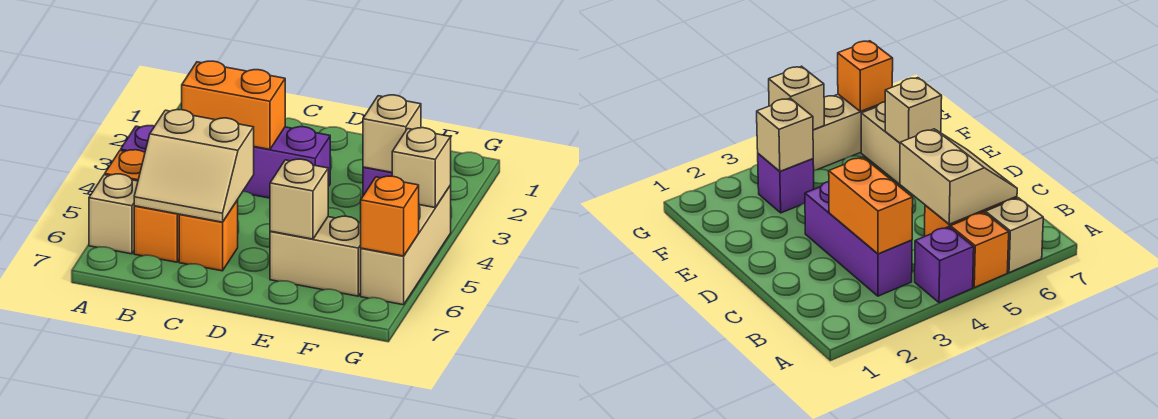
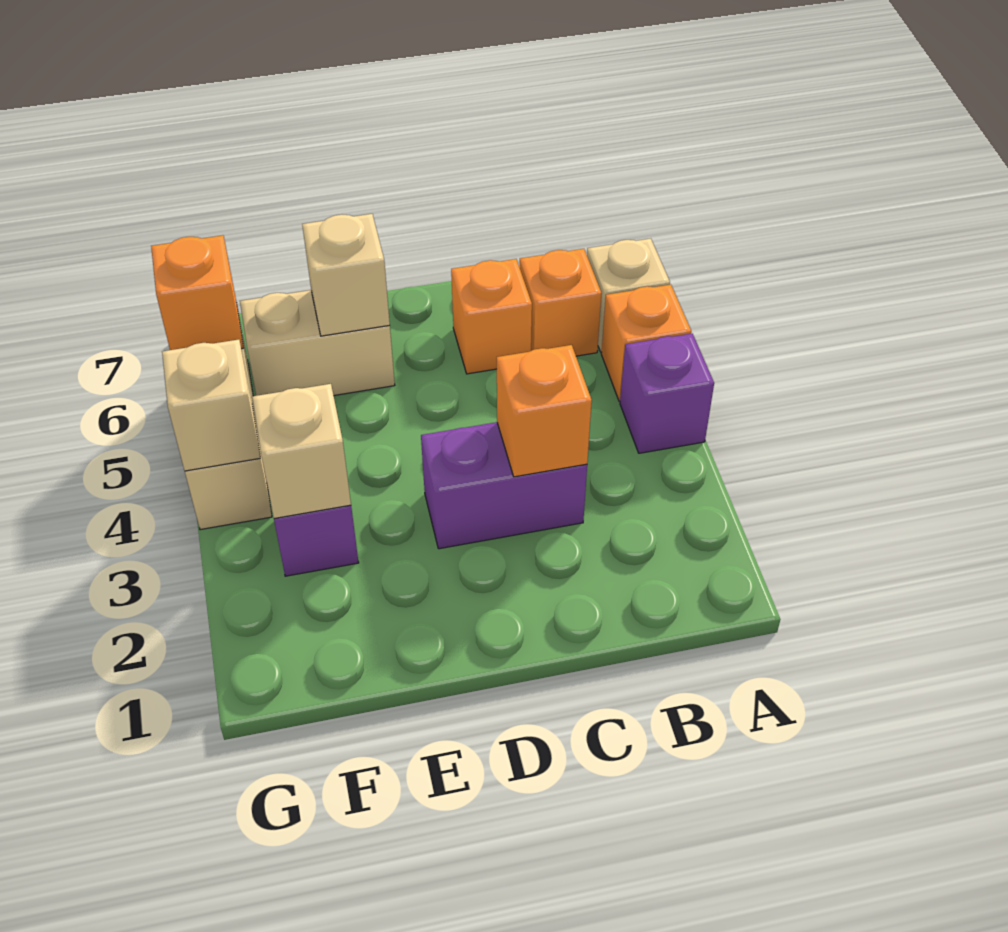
purple brick B3:D3 level 1 -> purple brick C3:D3 level 1
orange brick B3:C3 level 2 -> orange brick C3 level 2
orange brick B5:B6 level 1 -> orange brick B6 level 1
tan slope B5:C6 level 2 top 5 -> none

